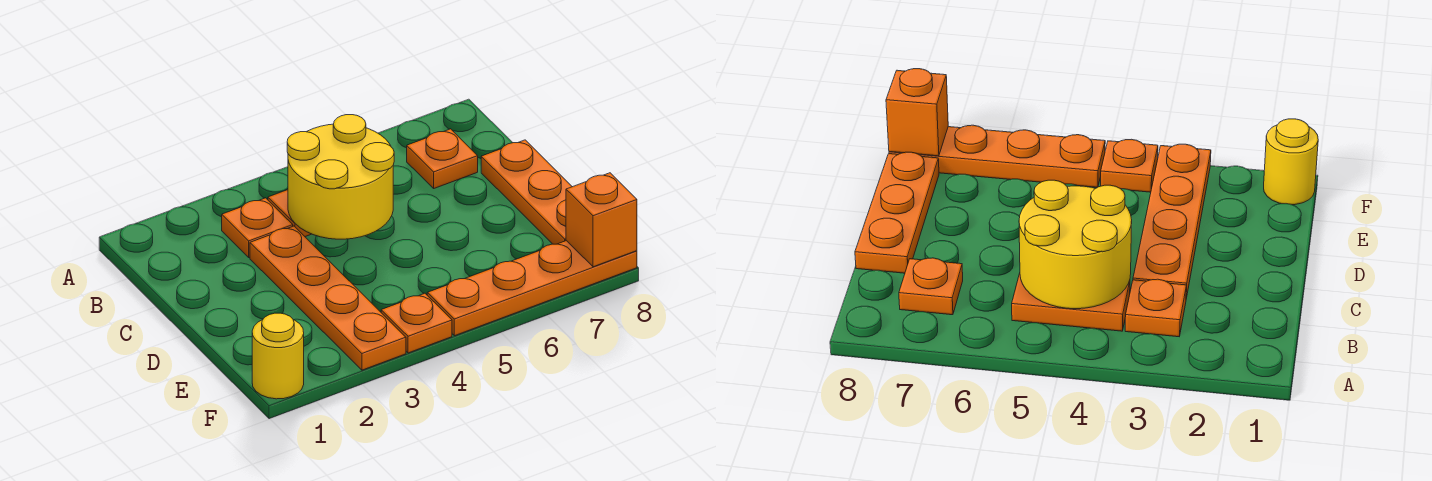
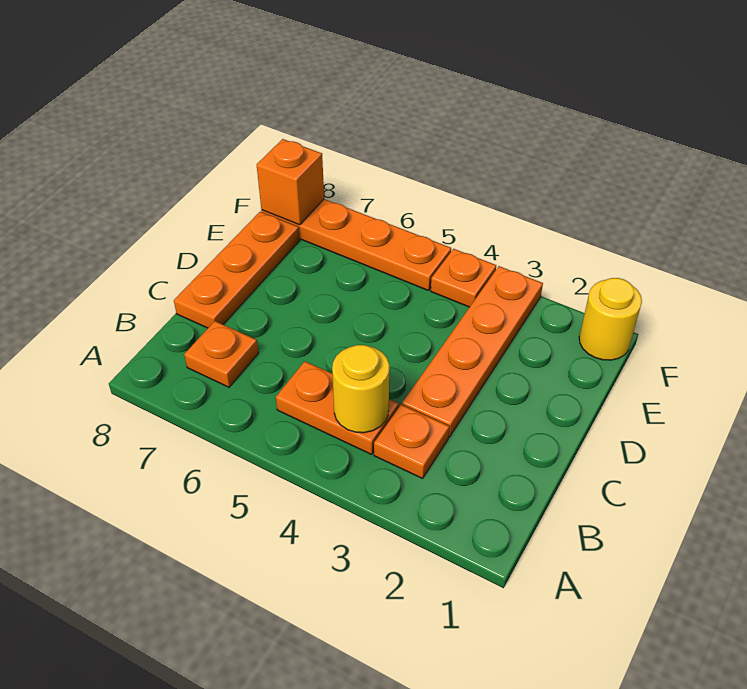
yellow round brick B4:C5 level 2 -> yellow round brick B4 level 2

